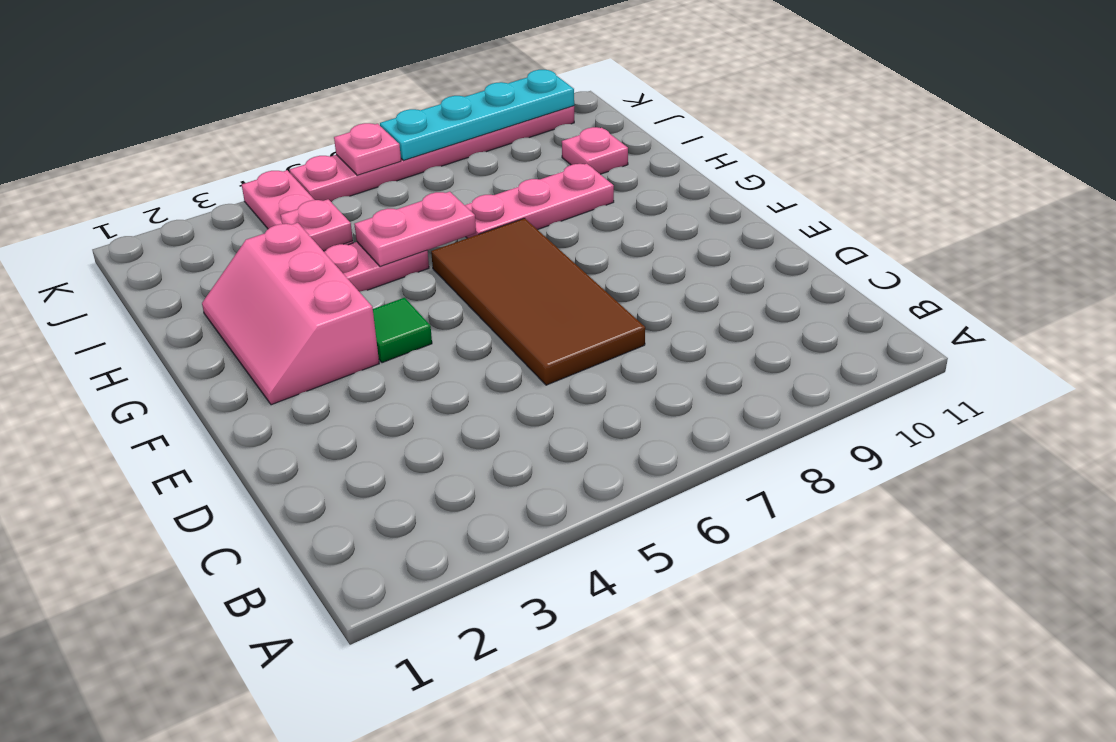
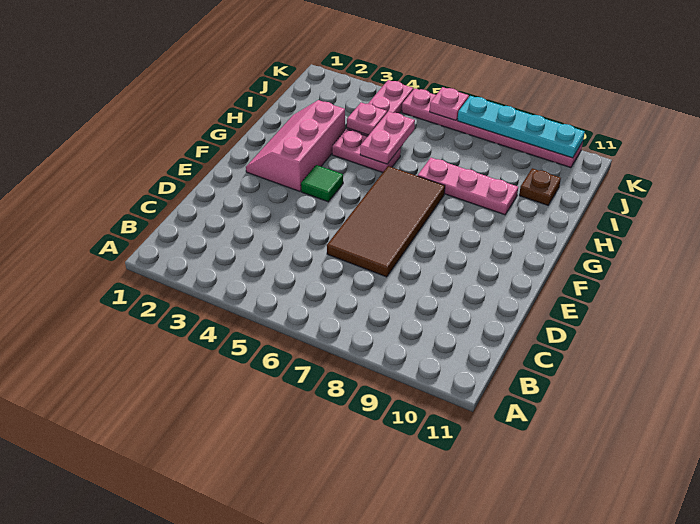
pink plate H5:H6 level 2 -> pink plate H5:I5 level 2
pink plate I10 level 1 -> brown plate I10 level 1

